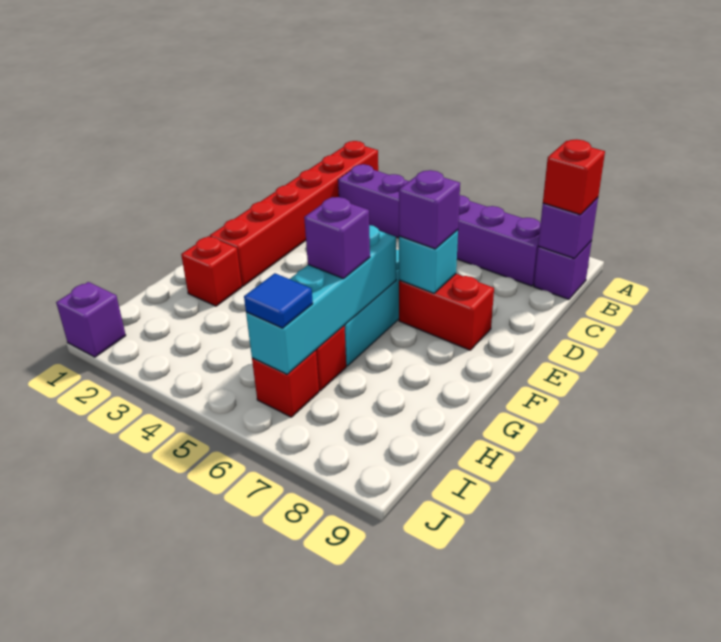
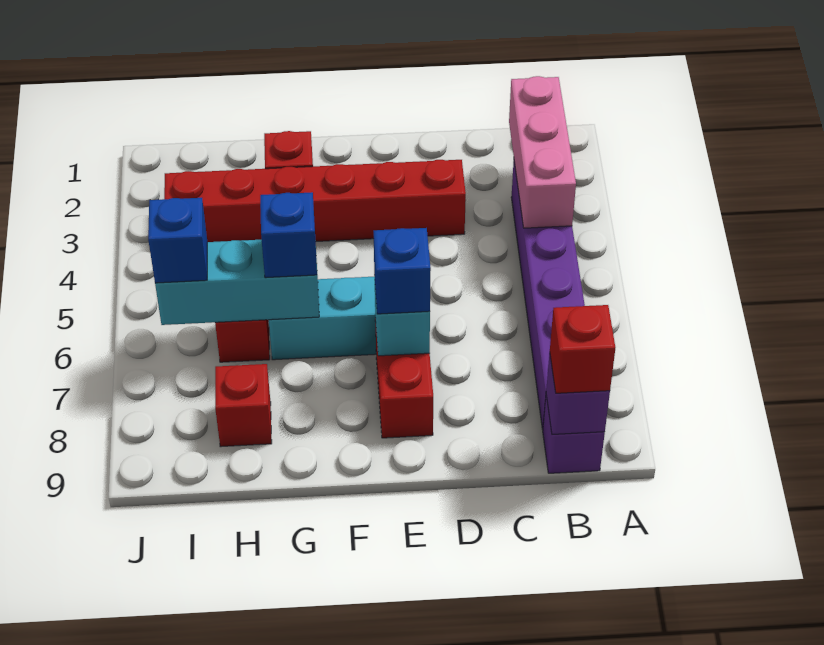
red brick A2:F2 level 1 -> red brick D3:I3 level 1
none -> pink brick B2:B4 level 2
purple brick E7 level 3 -> blue brick E7 level 3
cyan brick F6:I6 level 2 -> cyan brick G6:I6 level 2
purple brick G6 level 3 -> blue brick G6 level 3
red brick I6 level 1 -> red brick H8 level 1
blue tile I6 level 3 -> blue brick I6 level 3
purple brick J1 level 1 -> none

